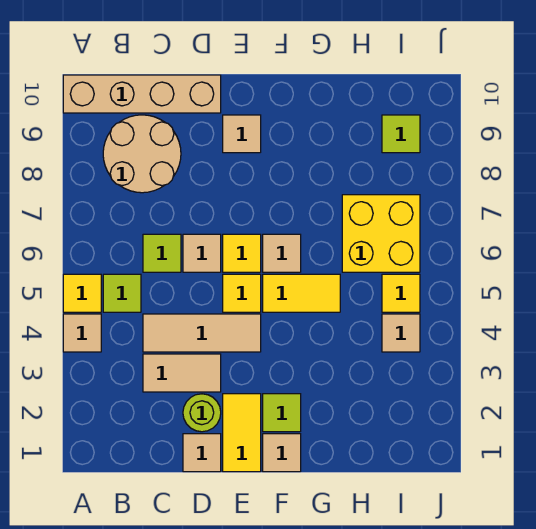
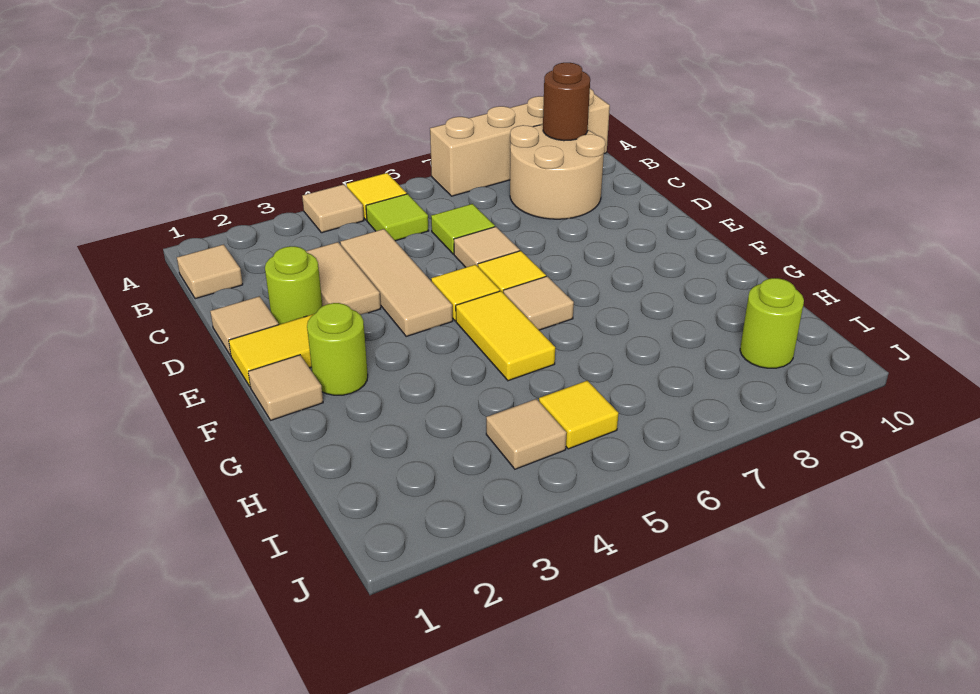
tan brick A10:D10 level 1 -> tan brick A7:A10 level 1
none -> brown round brick B9 level 2
tan tile E9 level 1 -> tan tile B1 level 1
lime tile F2 level 1 -> lime round brick F2 level 1
yellow brick H6:I7 level 1 -> none
lime tile I9 level 1 -> lime round brick I9 level 1

